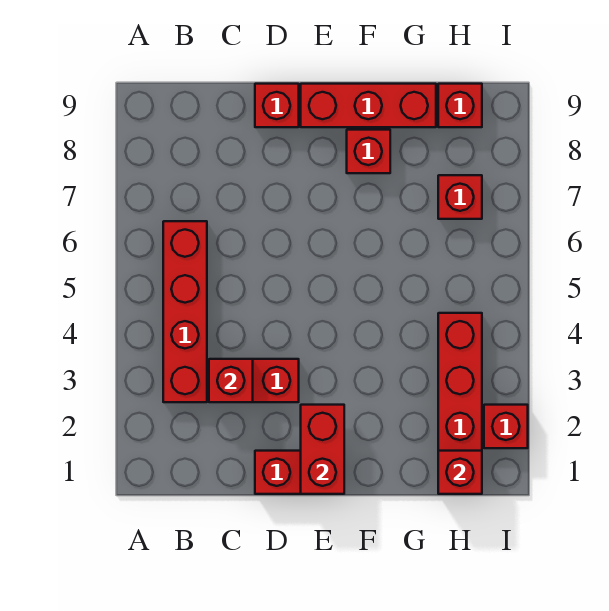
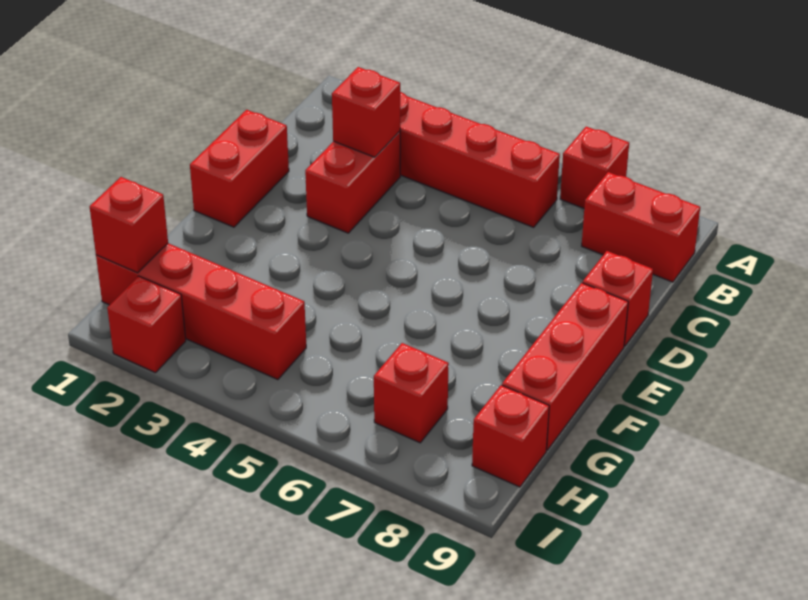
red brick E1:E2 level 2 -> red brick B8:B9 level 1
red brick F8 level 1 -> red brick A7 level 1

